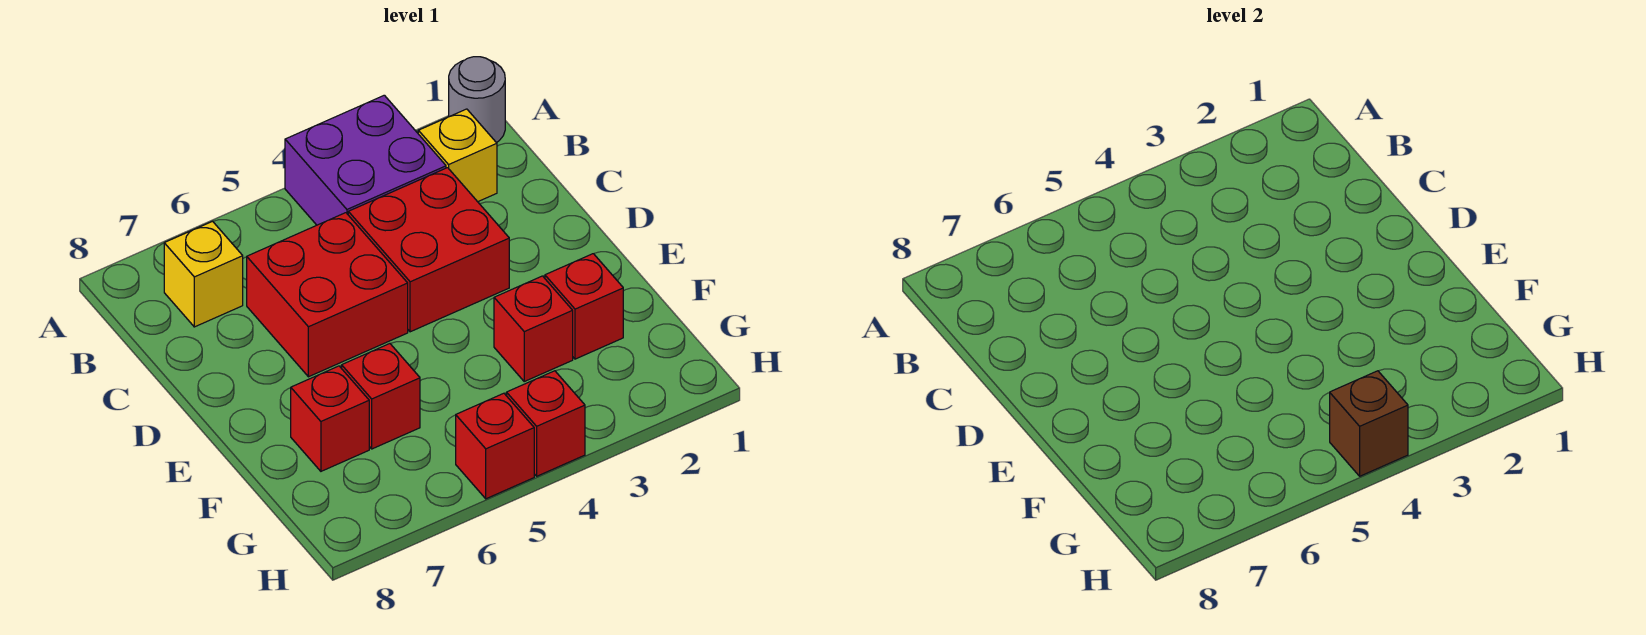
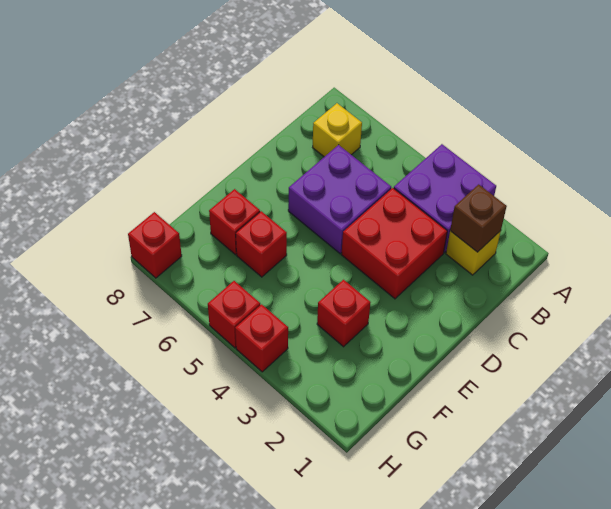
grey round brick A1 level 1 -> none
red brick C5:D6 level 1 -> purple brick C5:D6 level 1
red brick F2 level 1 -> red brick H8 level 1
brown brick H4 level 2 -> brown brick B2 level 2

